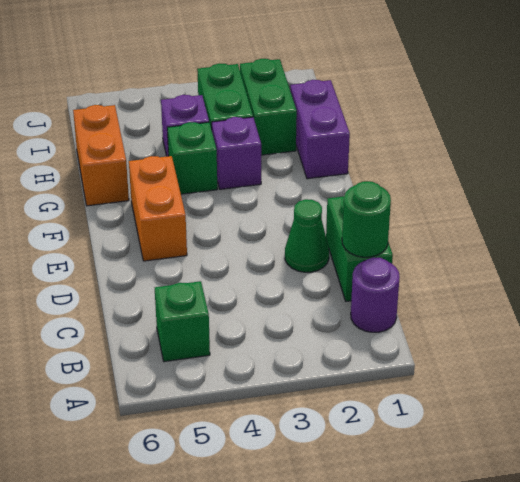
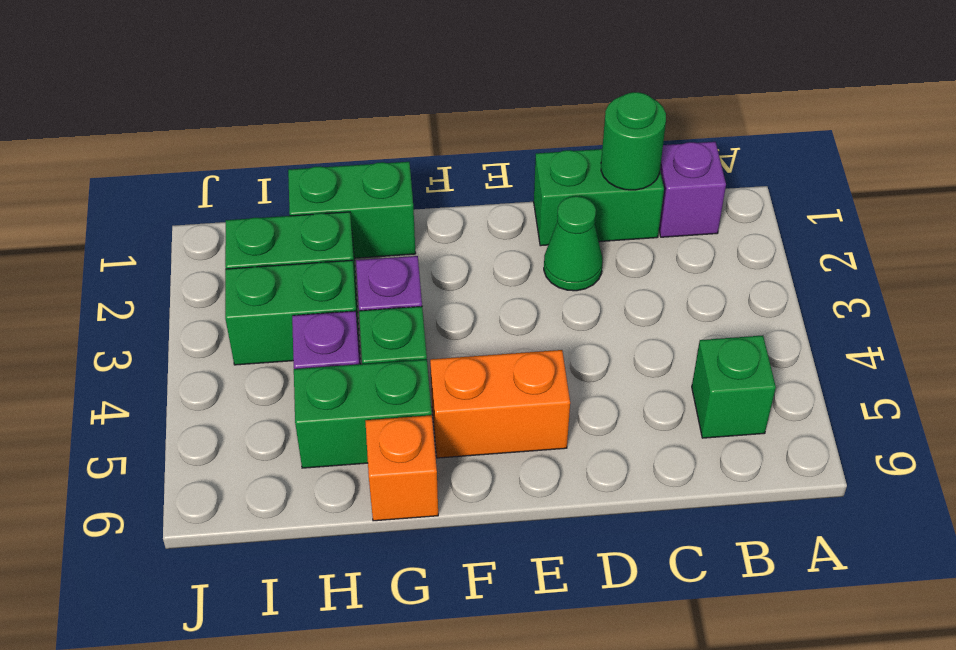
purple round brick B1 level 1 -> purple brick B1 level 1
purple brick G1:H1 level 1 -> green brick G1:H1 level 1
none -> green brick G5:H5 level 1
orange brick G6:H6 level 1 -> orange brick G6 level 1

